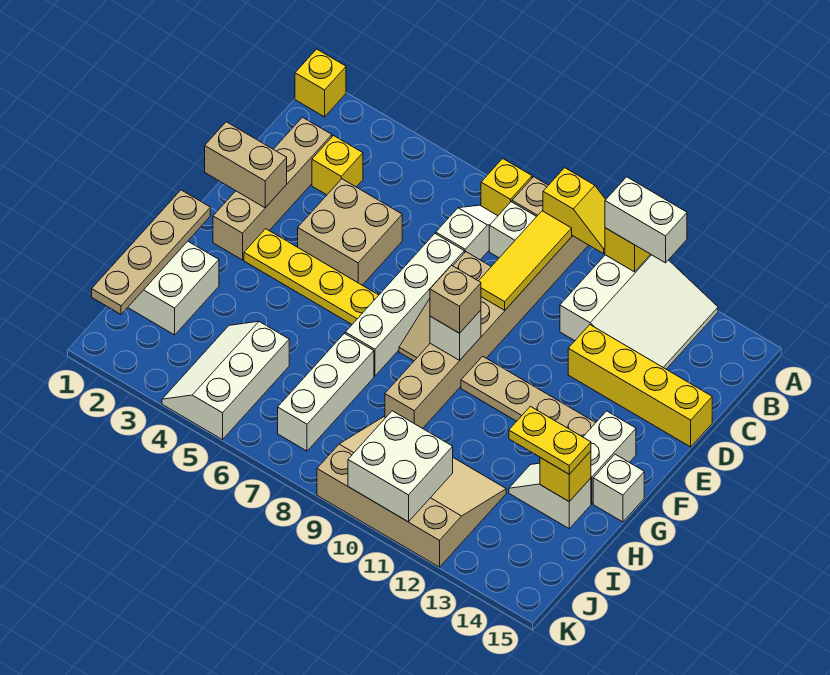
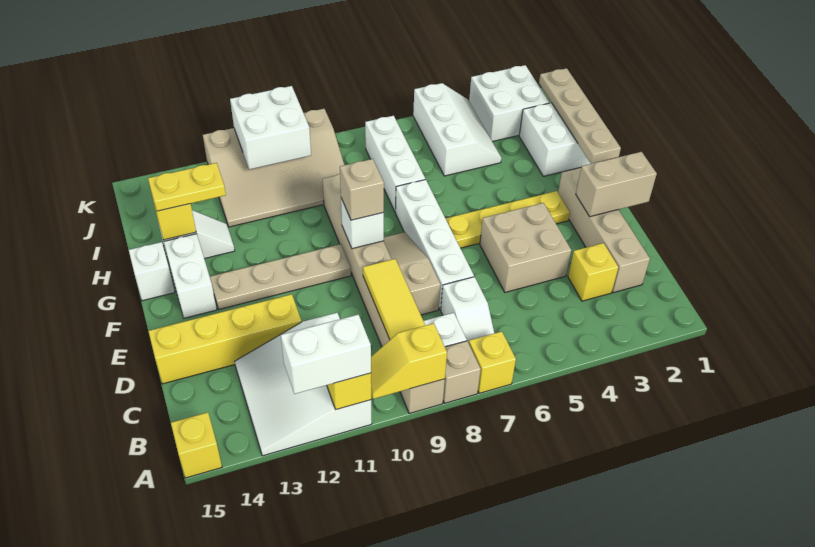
yellow brick A1 level 1 -> yellow brick A15 level 1
none -> white brick J2:K3 level 1

